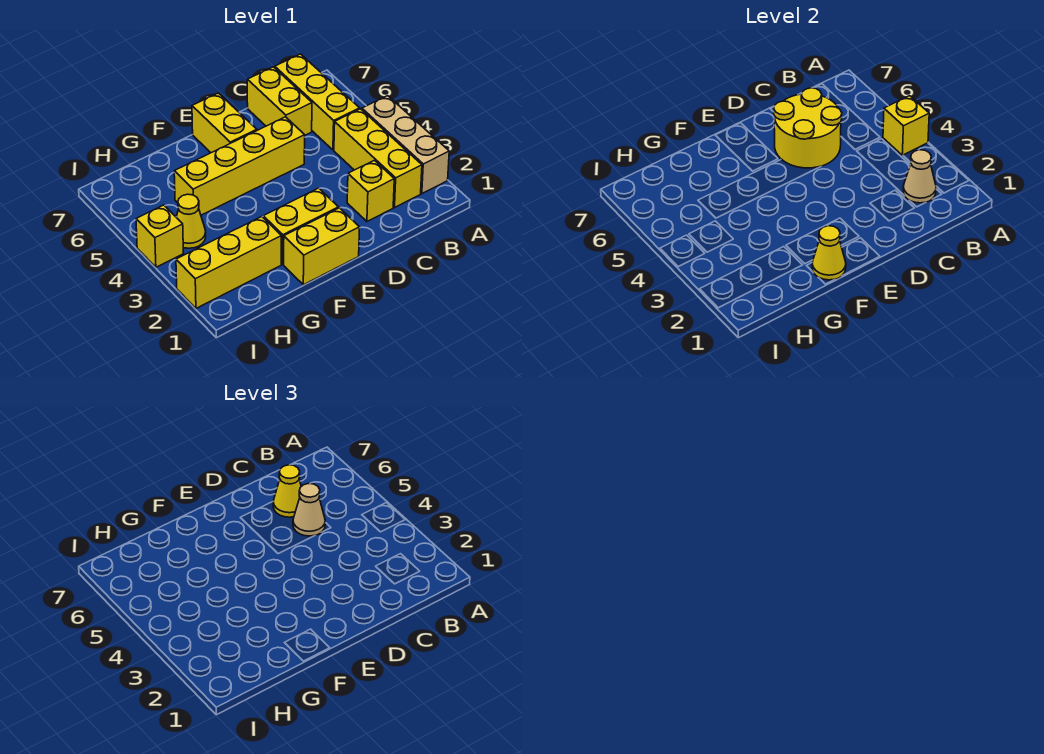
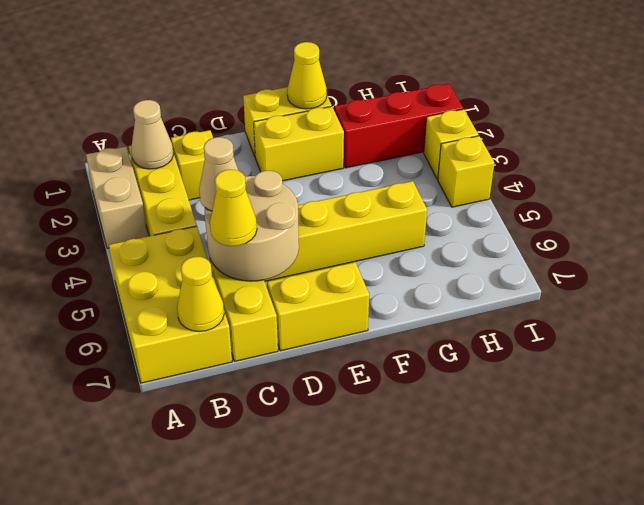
tan brick A2:A4 level 1 -> tan brick A2:A3 level 1
yellow brick A4 level 2 -> yellow brick I3 level 1
yellow brick B5:B7 level 1 -> yellow brick A5:B7 level 1
yellow round brick C5:D6 level 2 -> tan round brick C5:D6 level 2
yellow brick E6:E7 level 1 -> yellow brick D7:E7 level 1
yellow brick G2:I2 level 1 -> red brick G2:I2 level 1
yellow cone H4 level 1 -> yellow cone B7 level 2

